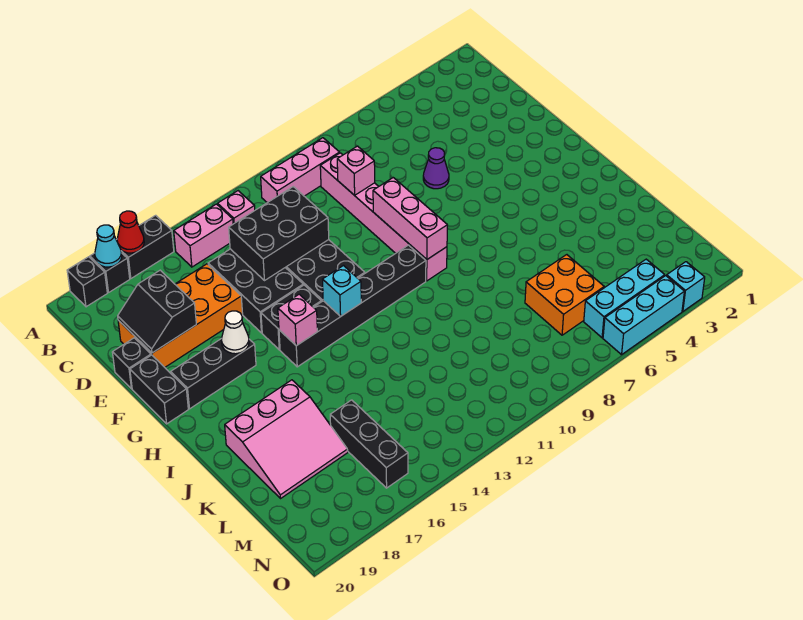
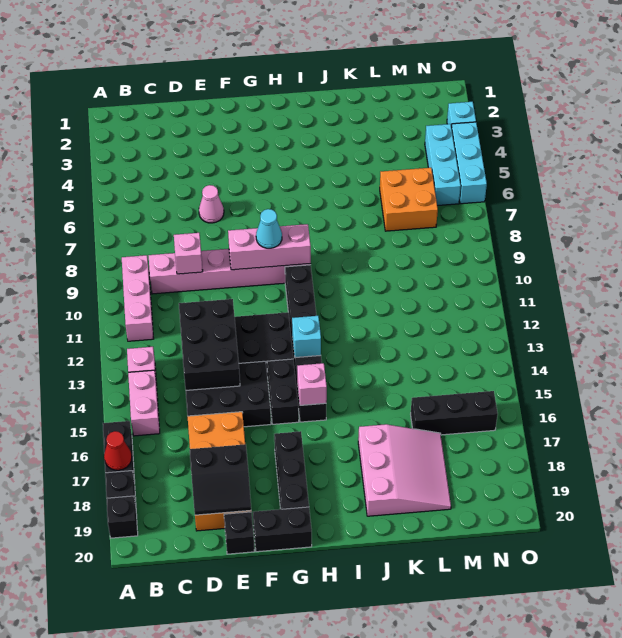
cyan cone A18 level 2 -> cyan cone G9 level 3
purple cone E6 level 1 -> pink cone E6 level 1
white cone G17 level 2 -> none

